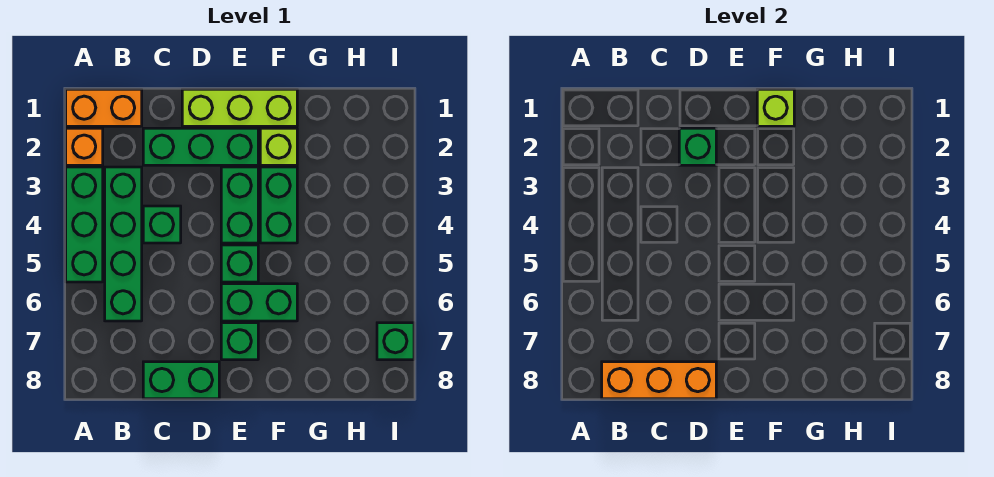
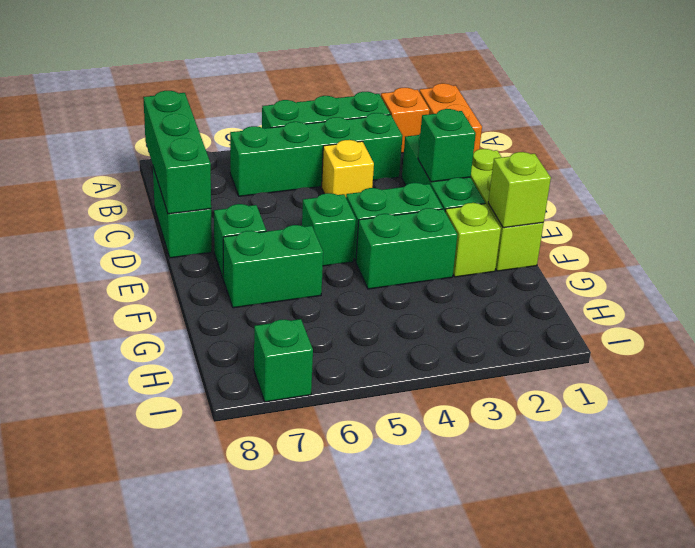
orange brick B8:D8 level 2 -> green brick B8:D8 level 2
green brick C4 level 1 -> yellow brick C4 level 1
green brick E6:F6 level 1 -> green brick F6:F7 level 1

